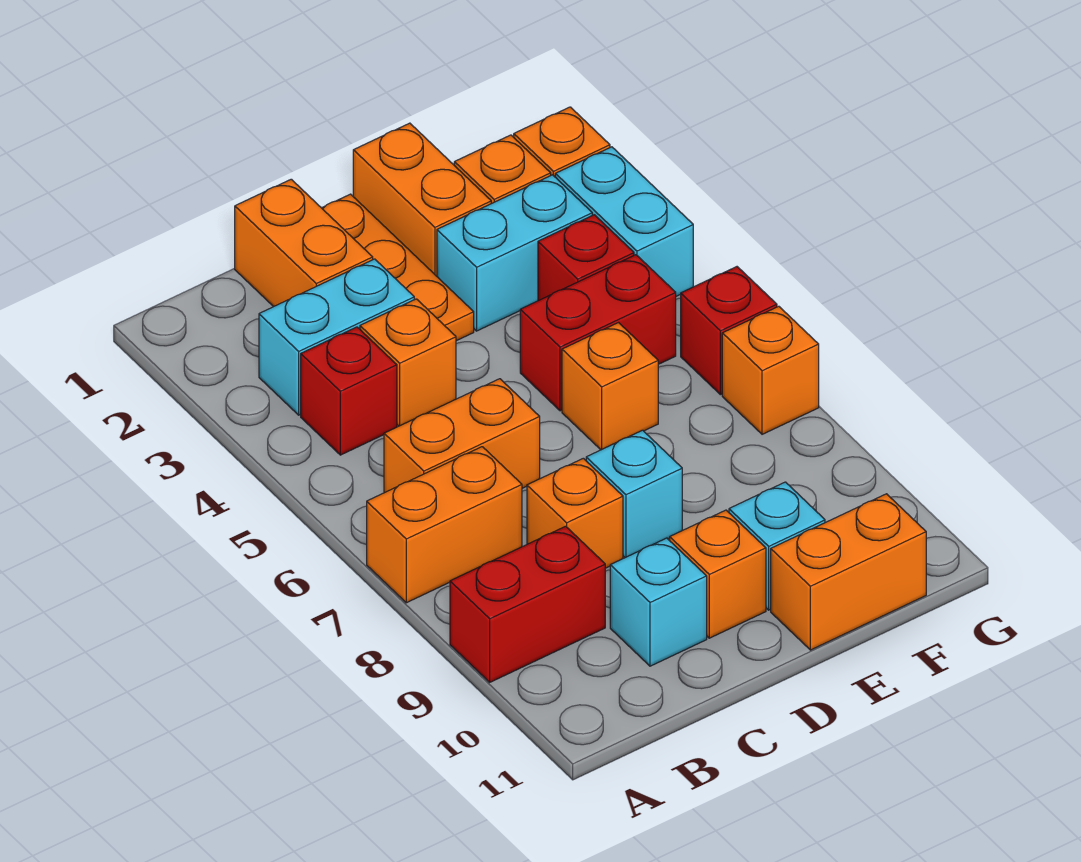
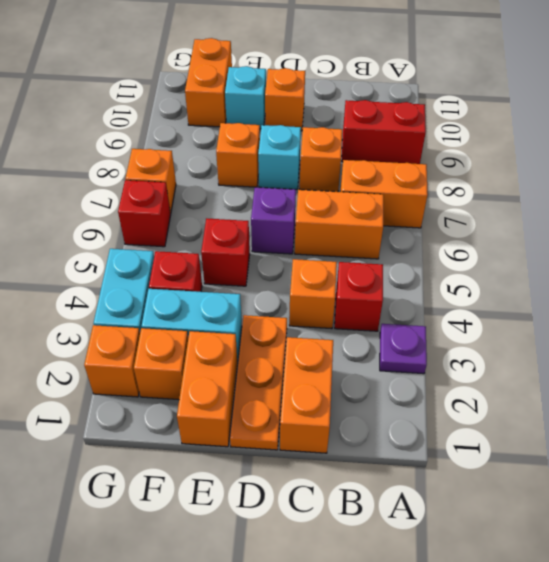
none -> purple plate A3 level 1
cyan brick B3:C3 level 1 -> none
cyan brick C10 level 1 -> none
none -> purple brick D6 level 1
red brick E5:F5 level 1 -> red brick E5 level 1
orange brick E6 level 1 -> orange brick E8 level 1
orange brick E11:F11 level 1 -> orange brick F10:F11 level 1

